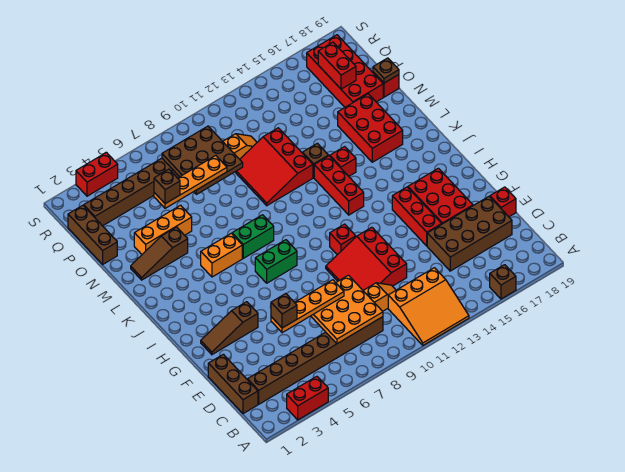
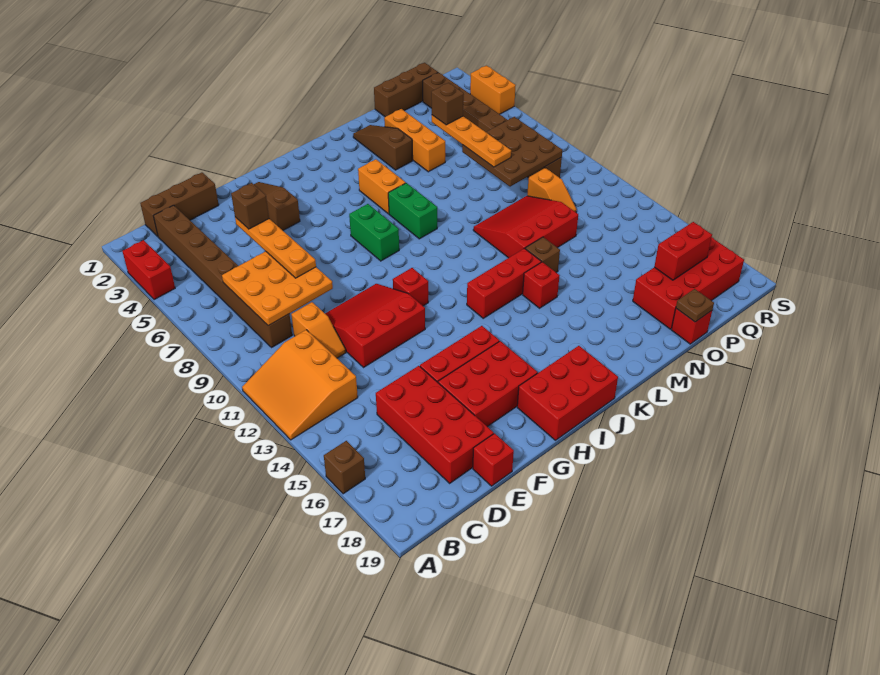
brown brick D15:E18 level 1 -> red brick D15:E18 level 1
red brick L16:N17 level 1 -> red brick H18:J19 level 1
red brick S3:S4 level 1 -> orange brick S3:S4 level 1

